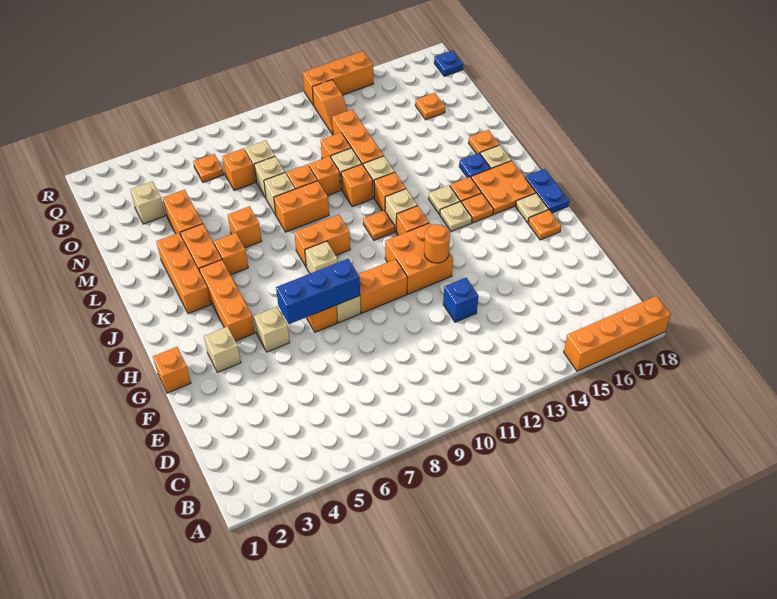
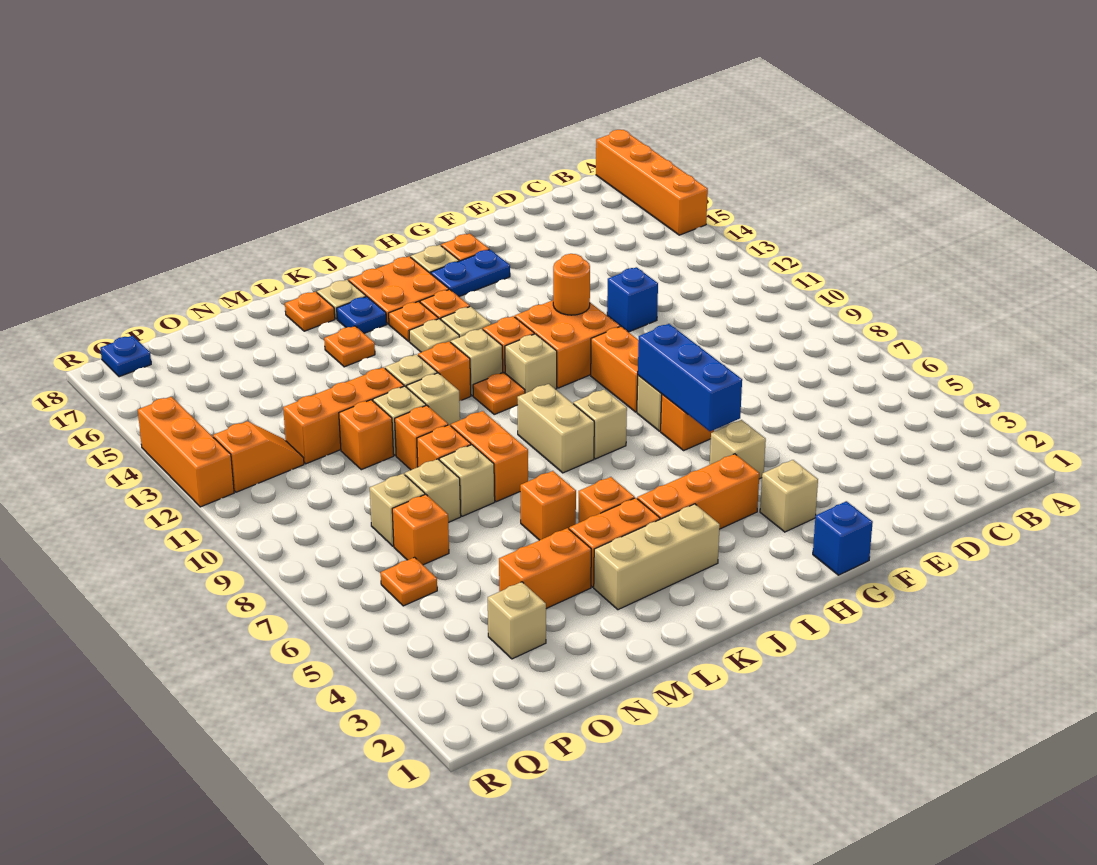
orange brick G1 level 1 -> blue brick G1 level 1
blue plate H18:I18 level 1 -> blue plate G16:H16 level 1
none -> tan brick I11 level 1
orange brick J3:L3 level 1 -> tan brick J3:L3 level 1
orange brick J8:J9 level 1 -> tan brick J8:J9 level 1
orange brick L11 level 1 -> tan brick L11 level 1
orange plate O16 level 1 -> orange plate L15 level 1

